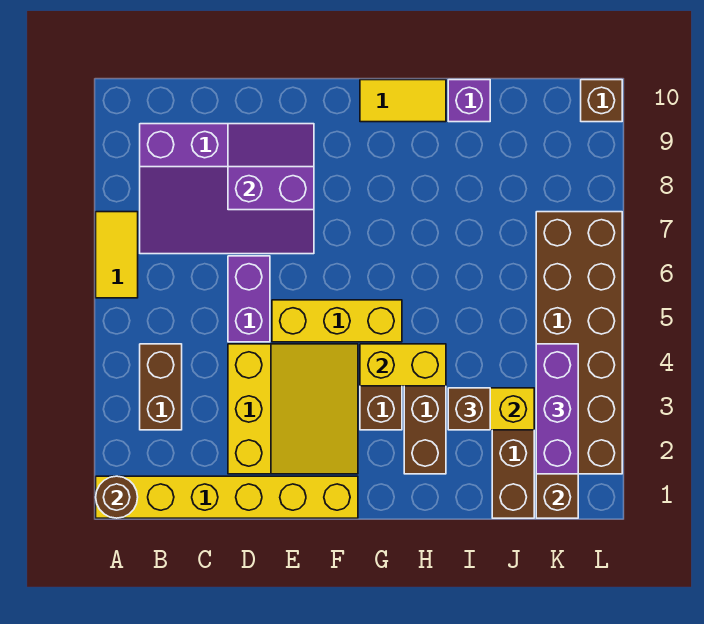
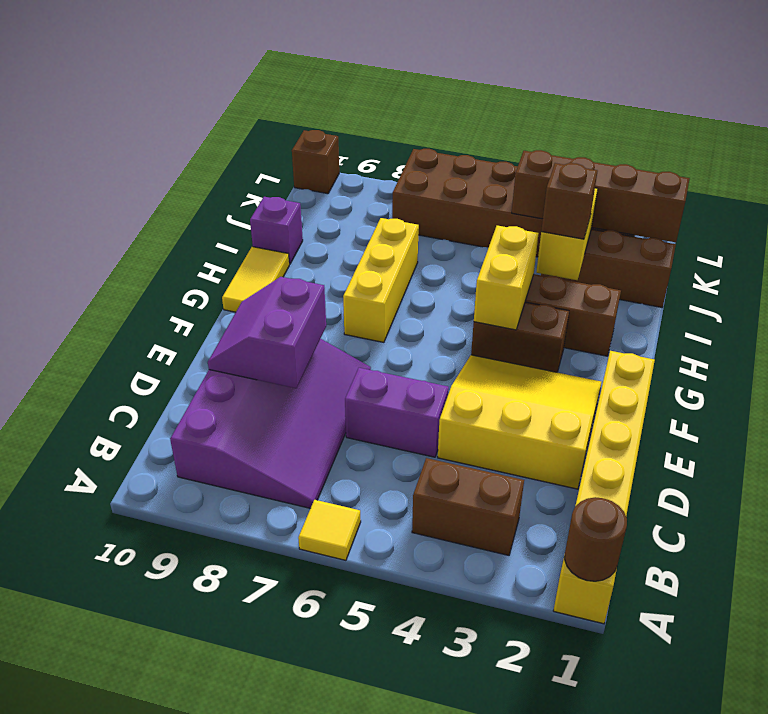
yellow tile A6:A7 level 1 -> yellow tile A6 level 1
yellow brick E5:G5 level 1 -> yellow brick G7:I7 level 1
purple brick K2:K4 level 3 -> none

